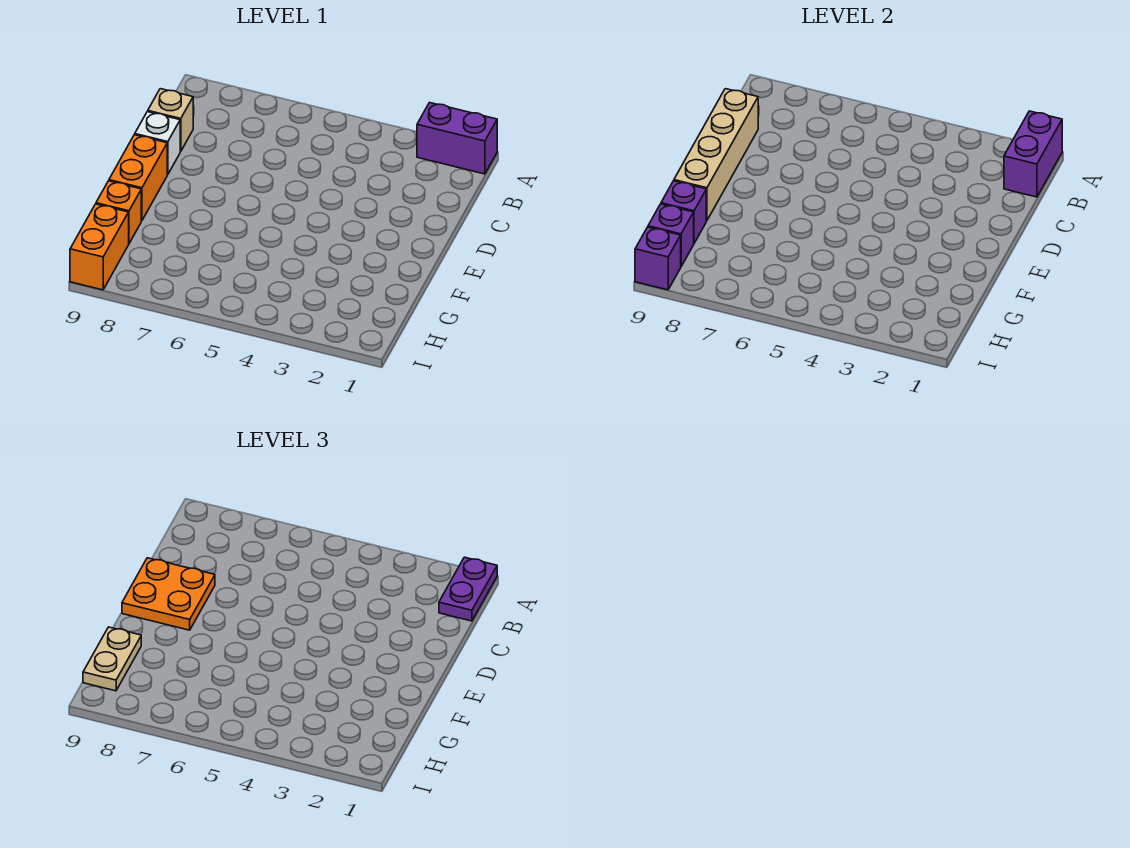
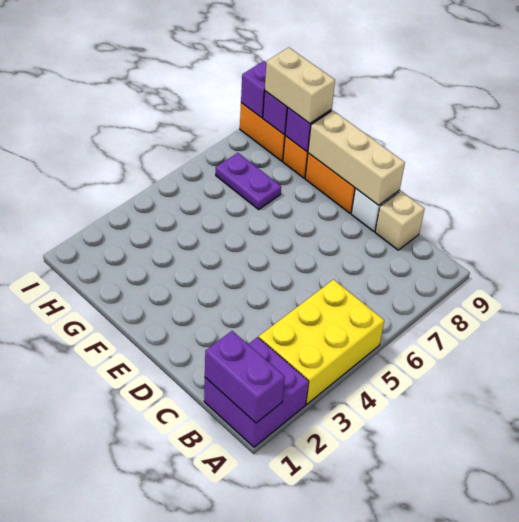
purple brick A1:A2 level 1 -> purple brick A1:B2 level 1
purple plate A1:B1 level 3 -> purple plate G7:H7 level 1
none -> yellow brick A3:B5 level 1
tan brick C9:F9 level 2 -> tan brick D9:F9 level 2
orange plate D8:E9 level 3 -> none
tan plate G9:H9 level 3 -> tan brick G9:H9 level 3

